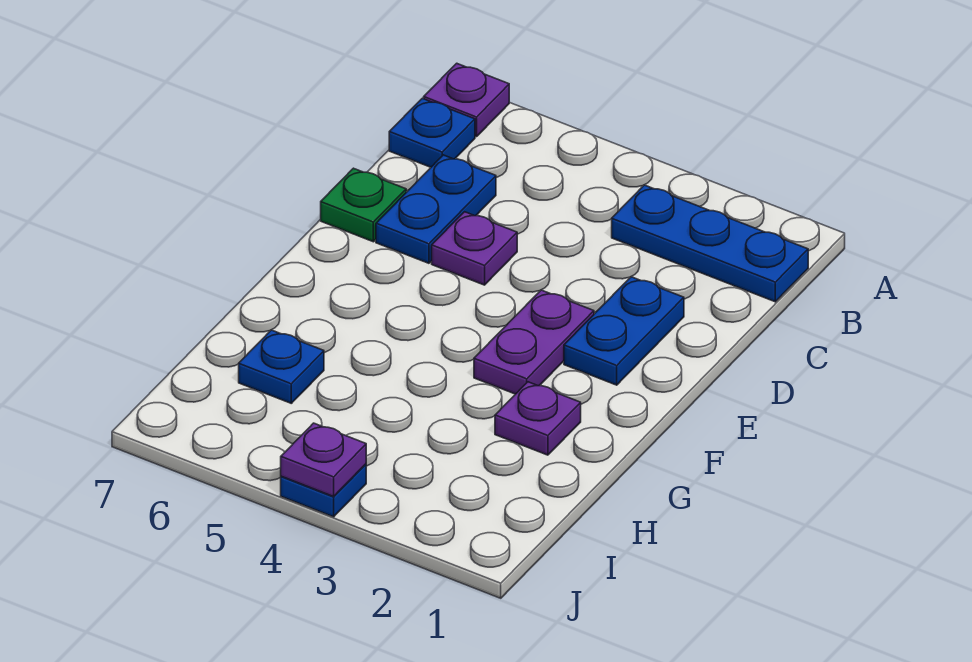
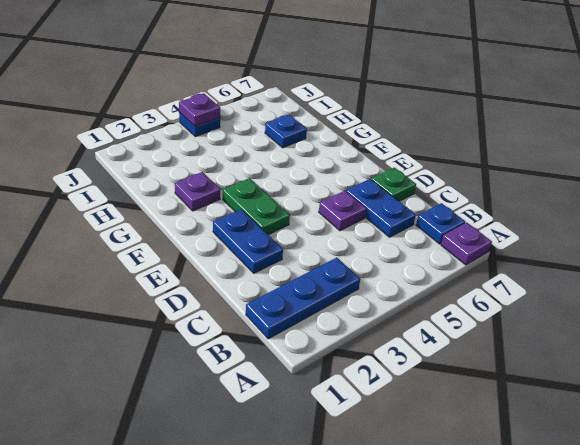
purple plate E3:F3 level 1 -> green plate E3:F3 level 1

